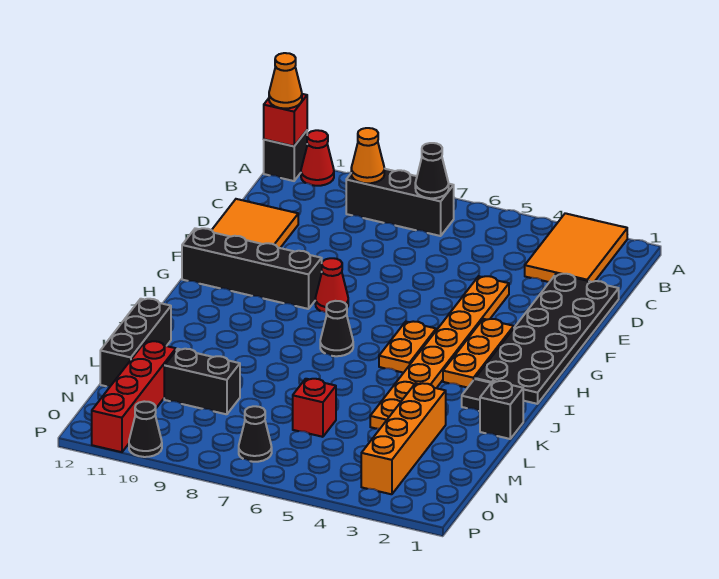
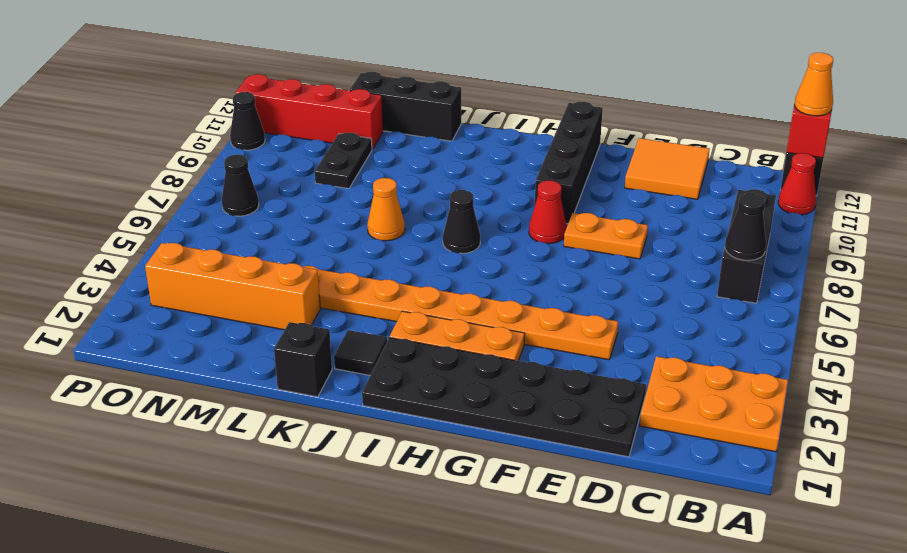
orange tile A2:C3 level 1 -> orange plate A2:C3 level 1
orange cone B9 level 2 -> orange cone K7 level 1
orange plate H5:I5 level 1 -> orange plate E8:F8 level 1
red brick M6 level 1 -> none
black brick M9:M10 level 1 -> black plate M9:M10 level 1

